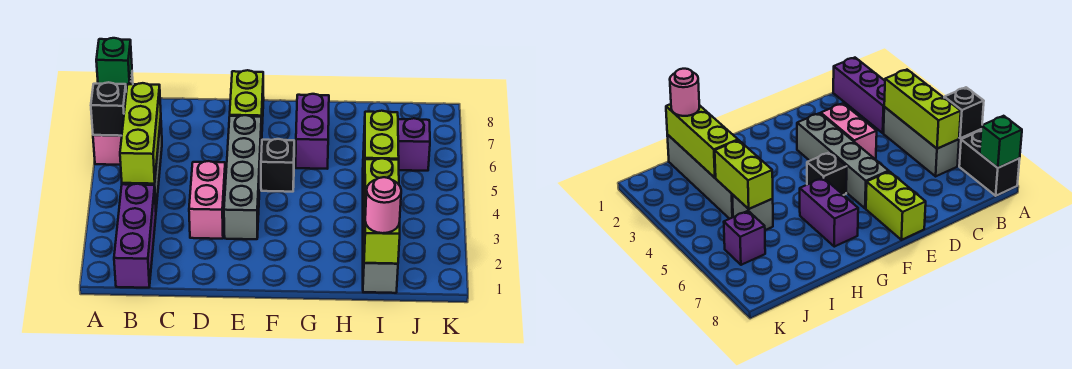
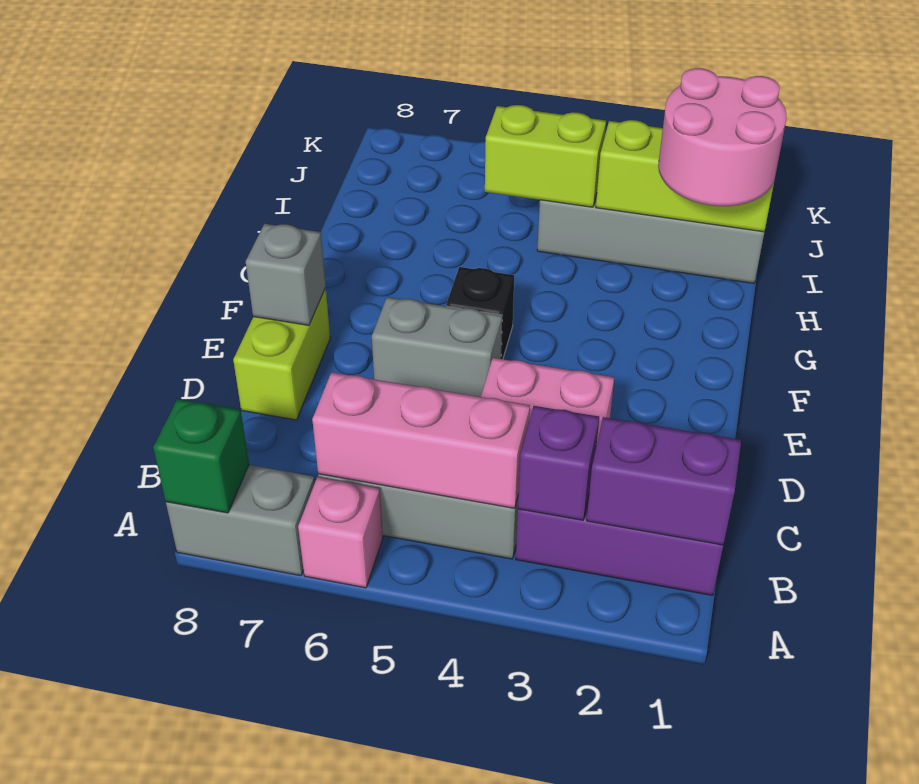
black brick A6 level 2 -> none
black brick A7:A8 level 1 -> grey brick A7:A8 level 1
lime brick B4:B6 level 2 -> pink brick B4:B6 level 2
grey brick E3:E6 level 1 -> grey brick E5:E6 level 1
lime brick E7:E8 level 1 -> lime brick D8:E8 level 1
purple brick G6:G7 level 1 -> purple brick B1:B2 level 2
pink round brick I1 level 3 -> pink round brick H1:I2 level 3
grey brick I5 level 1 -> grey brick E8 level 2
purple brick J6 level 1 -> purple brick B3 level 2

